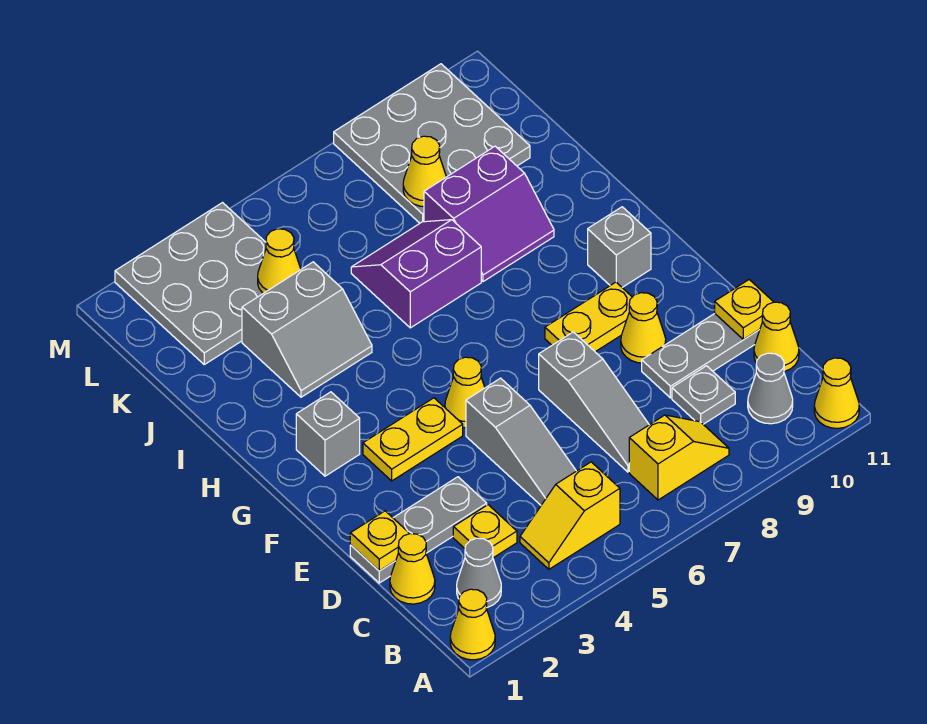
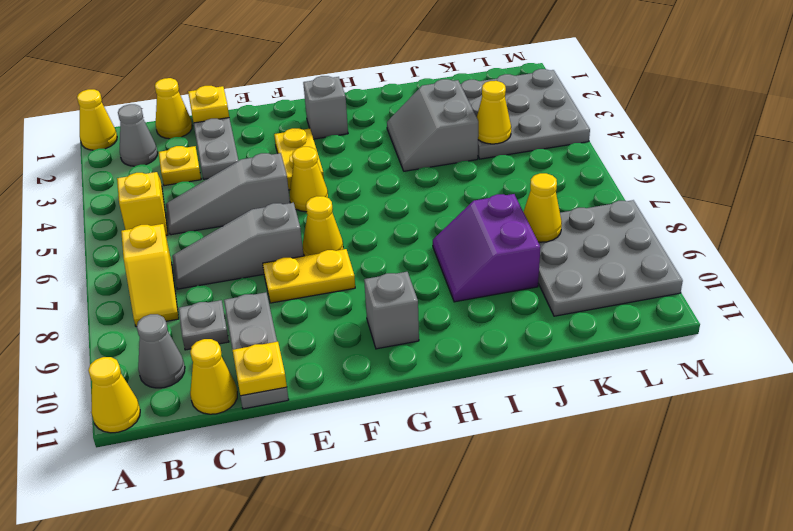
yellow cone E9 level 1 -> yellow cone F7 level 1
yellow plate F8:F9 level 1 -> yellow plate E8:F8 level 1
purple slope I6:J7 level 1 top I -> none

